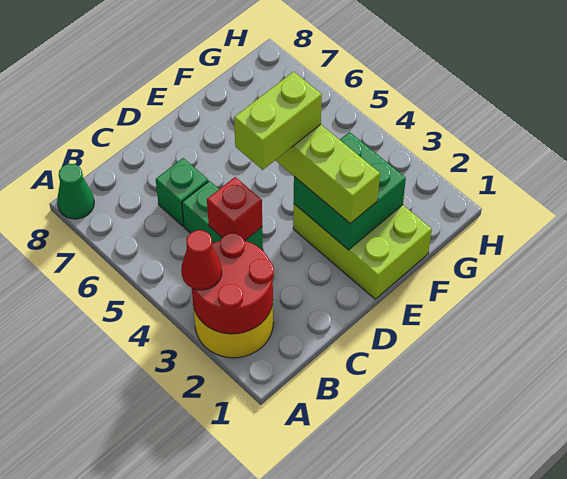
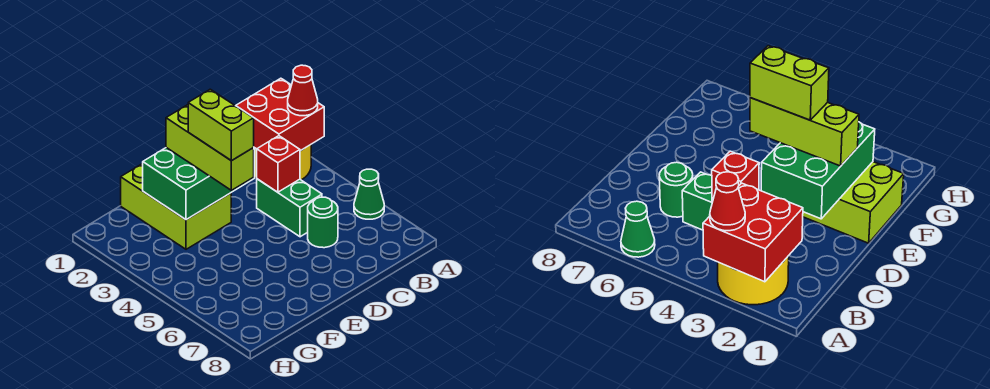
red round brick A2:B3 level 2 -> red brick A2:B3 level 2
green cone A8 level 1 -> green cone A6 level 1
green brick C6 level 1 -> green round brick C6 level 1
lime brick D4:E4 level 4 -> lime brick E3:E4 level 4
green brick E2:F3 level 2 -> green brick D2:F3 level 2

